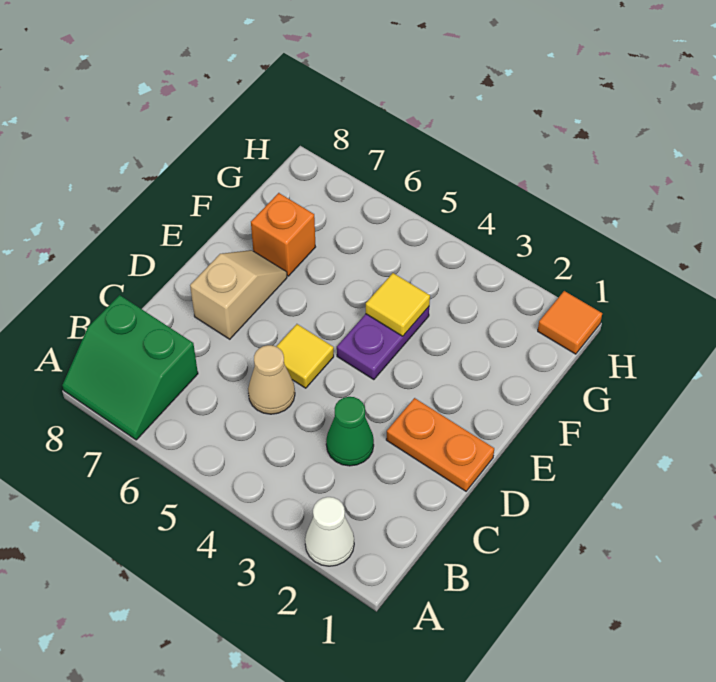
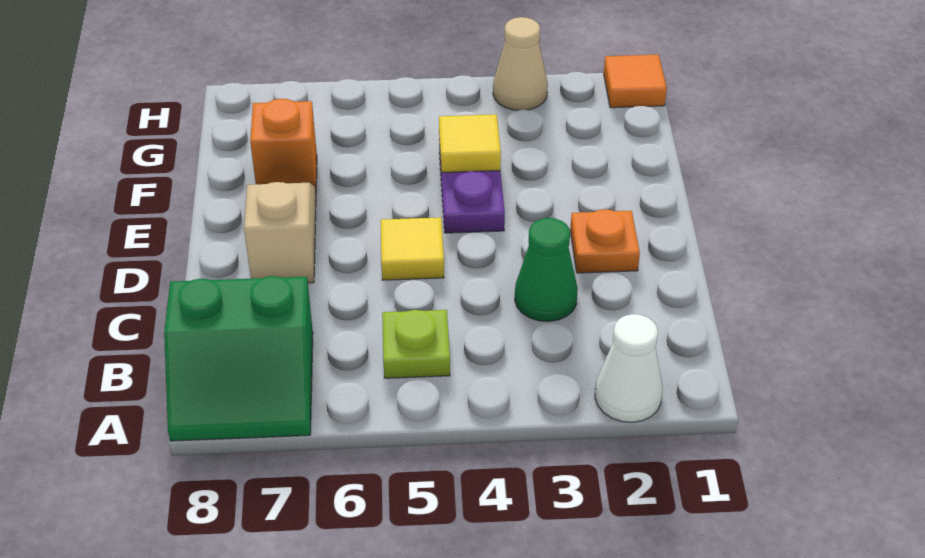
none -> lime plate B5 level 1
tan cone C5 level 1 -> tan cone H3 level 1
orange plate D1:D2 level 1 -> orange plate D2 level 1

